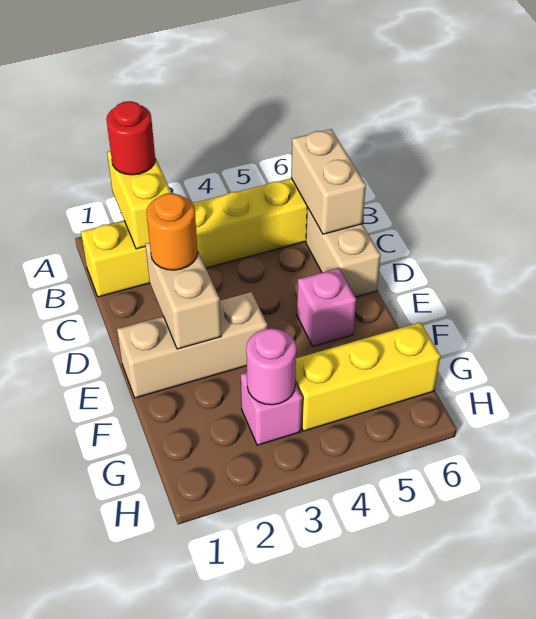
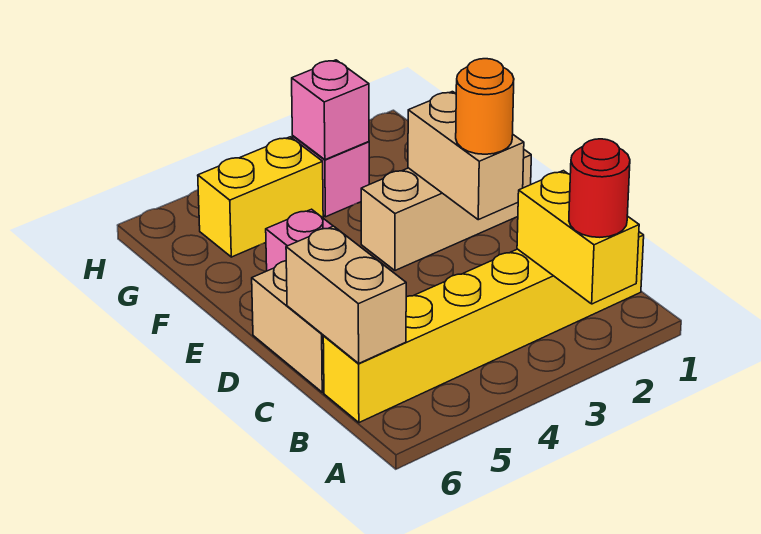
pink round brick G3 level 2 -> pink brick G3 level 2
yellow brick G4:G6 level 1 -> yellow brick G4:G5 level 1

